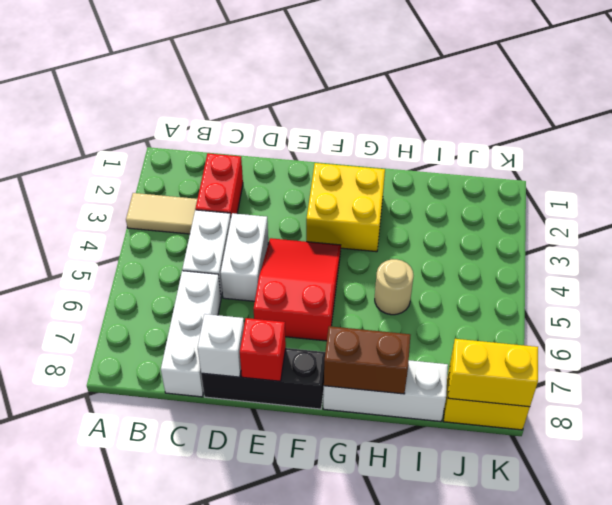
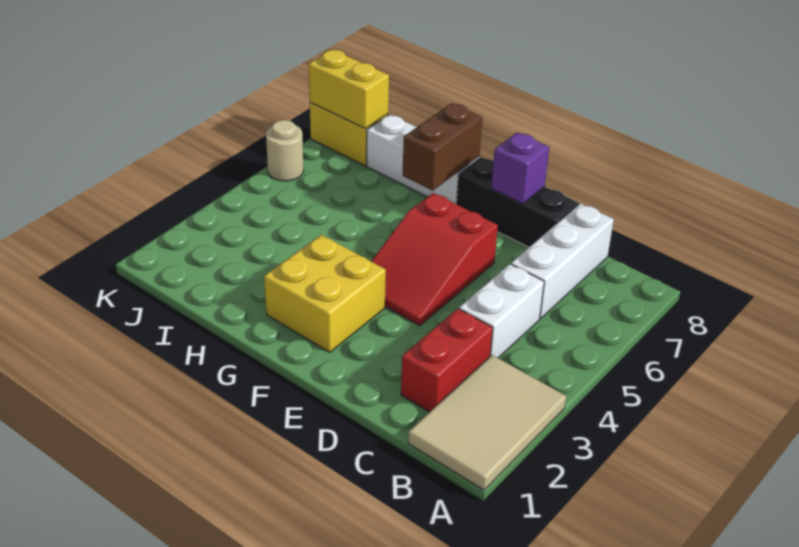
tan tile A3:B3 level 1 -> tan tile A1:B3 level 1
white brick D4:D5 level 1 -> none
white brick D8 level 2 -> none
red brick E8 level 2 -> purple brick E8 level 2
brown brick G8:H8 level 2 -> brown brick G7:G8 level 2
tan round brick H5 level 1 -> tan round brick K6 level 1

